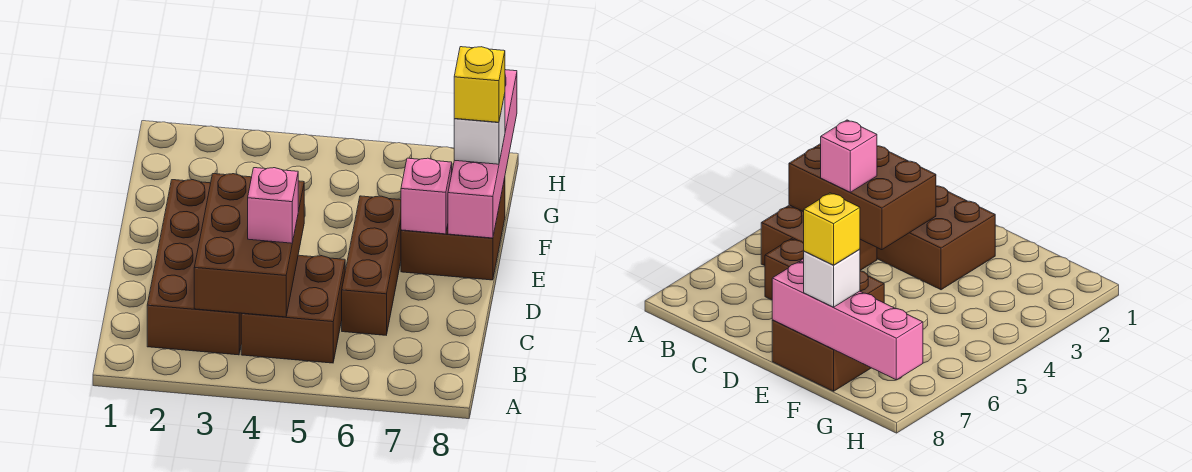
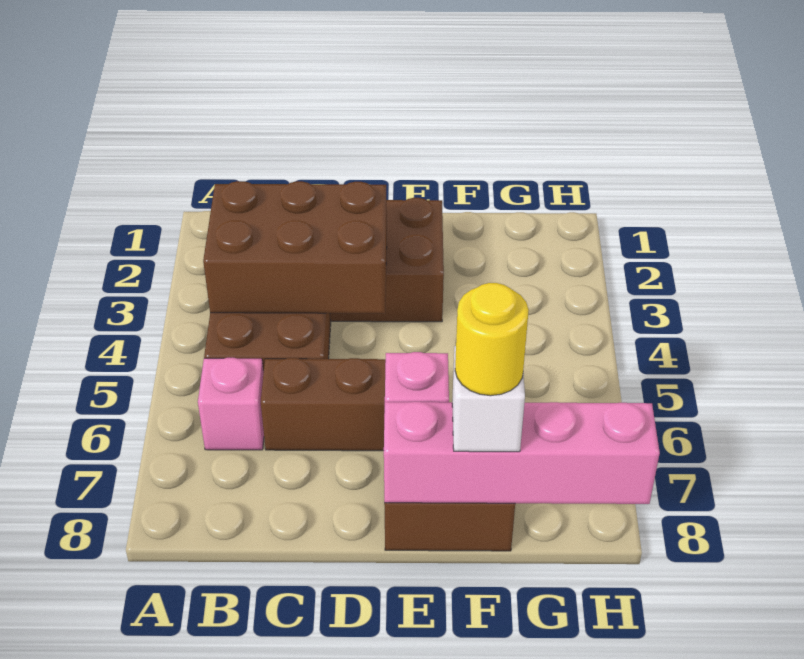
pink brick C4 level 3 -> pink brick B6 level 1
yellow brick F8 level 4 -> yellow round brick F8 level 4

